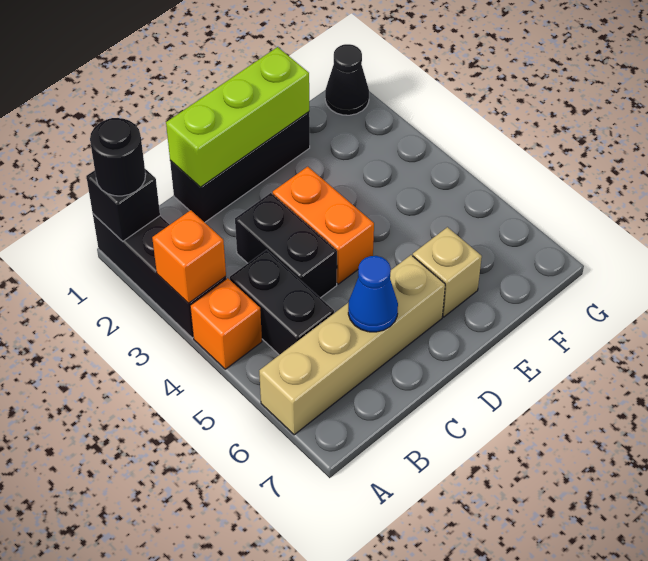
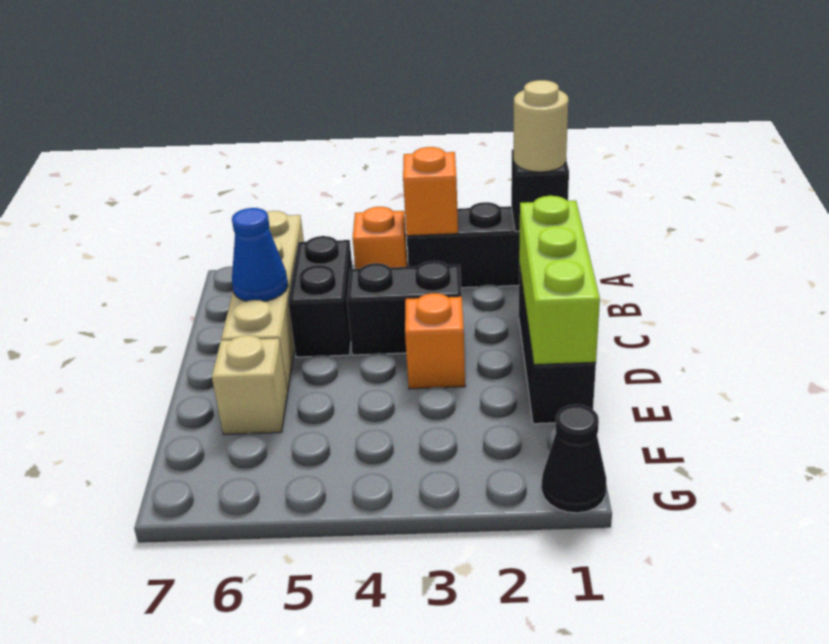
black round brick A1 level 3 -> tan round brick A1 level 3
black brick B4:B5 level 1 -> black brick B5:C5 level 1
orange brick D3:D4 level 1 -> orange brick D3 level 1

